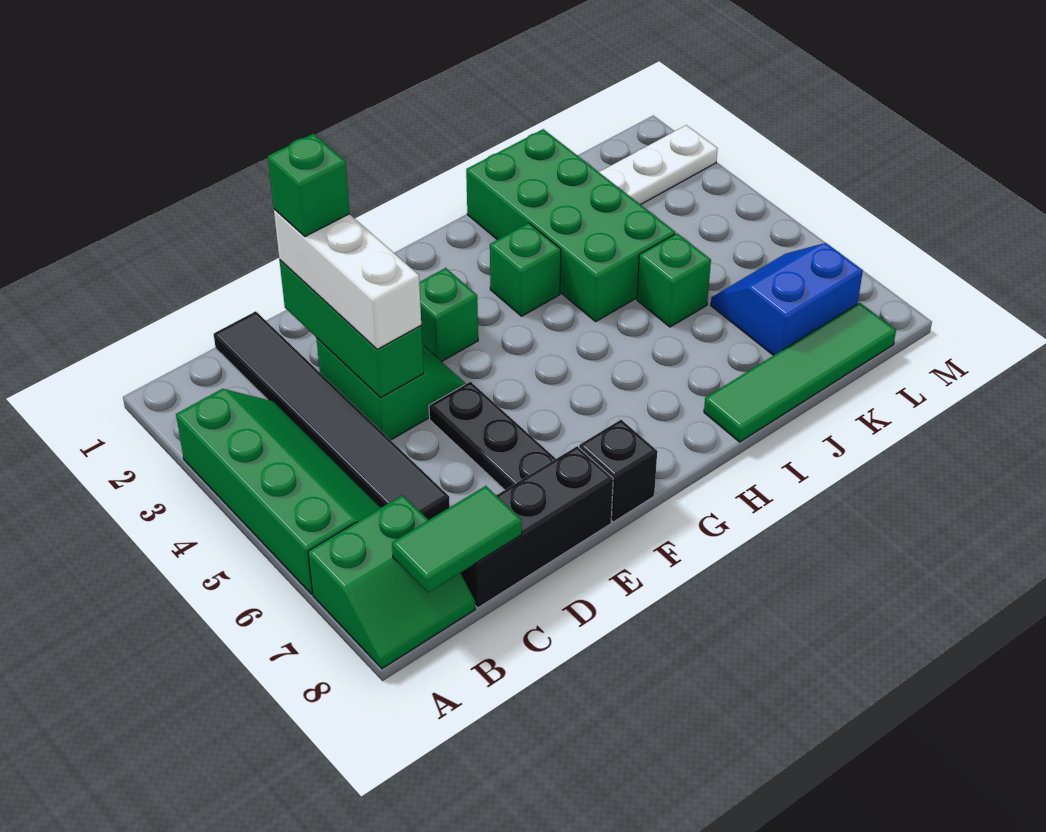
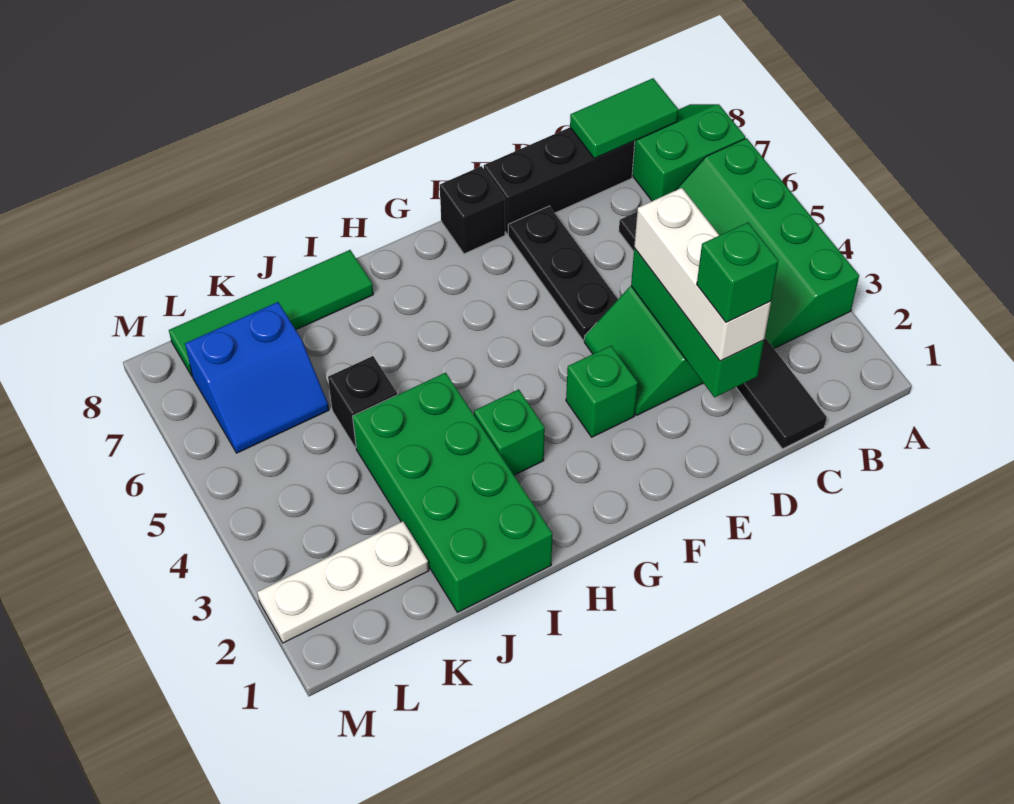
green brick J5 level 1 -> black brick J5 level 1

